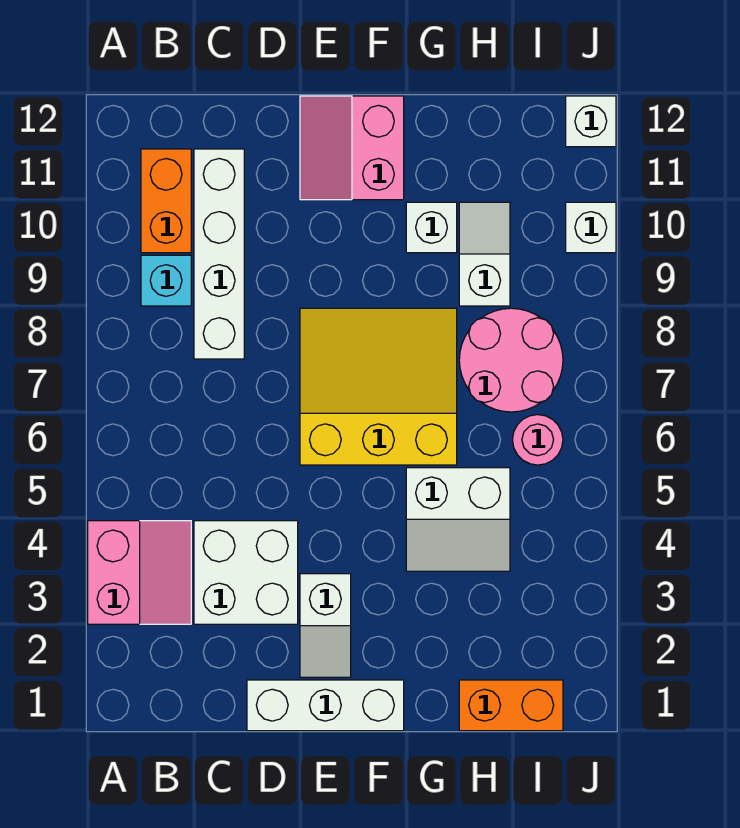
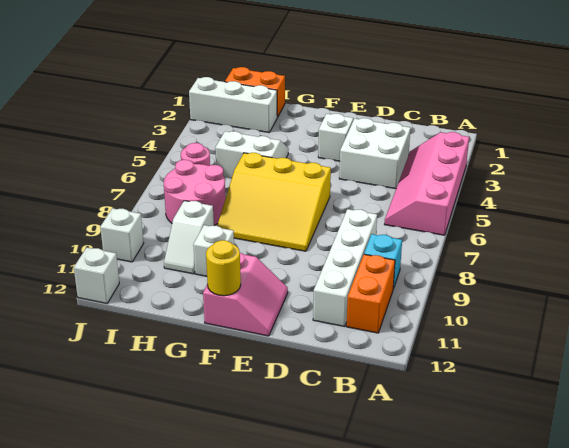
pink slope A3:B4 level 1 top A -> pink slope A3:B6 level 1 top A
white brick D1:F1 level 1 -> white brick H2:J2 level 1
none -> yellow round brick F12 level 2

